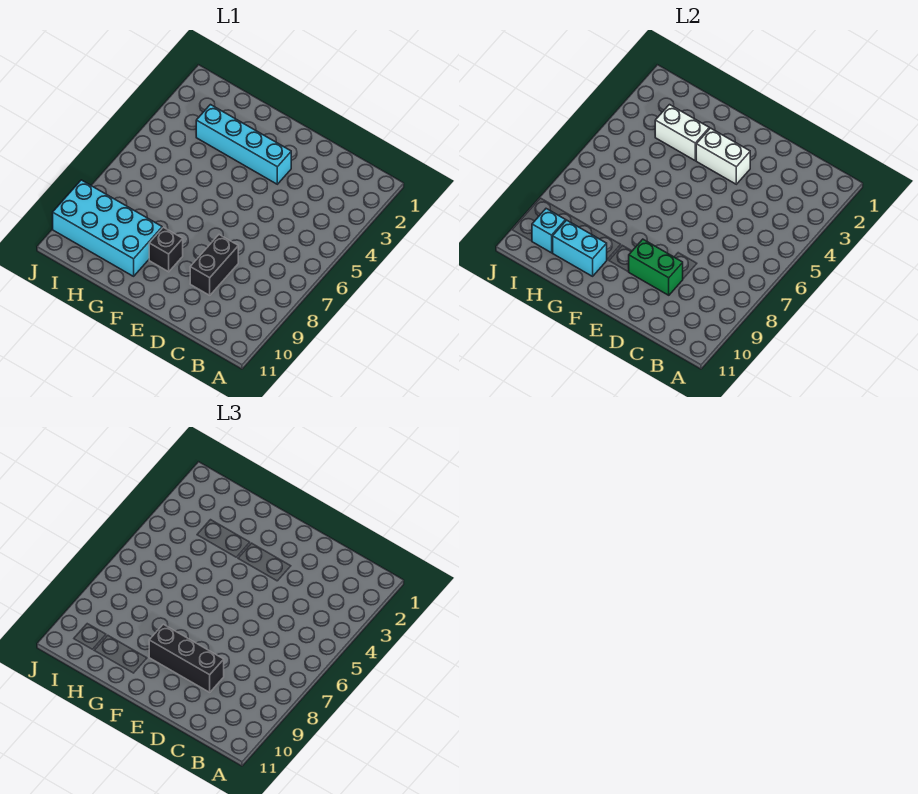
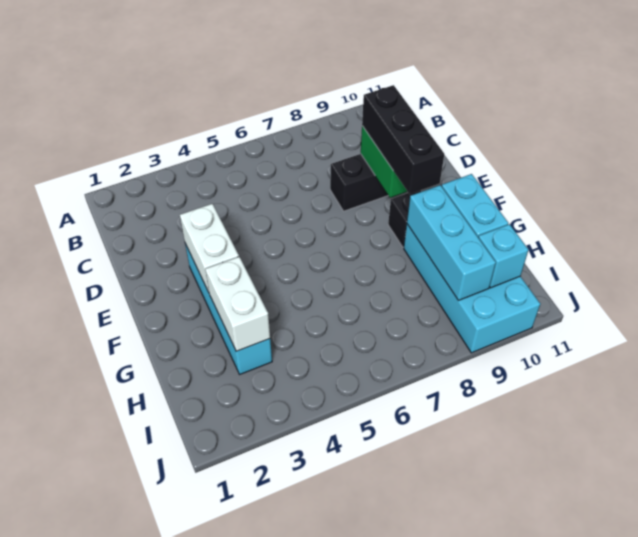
none -> cyan brick G9:I9 level 2

